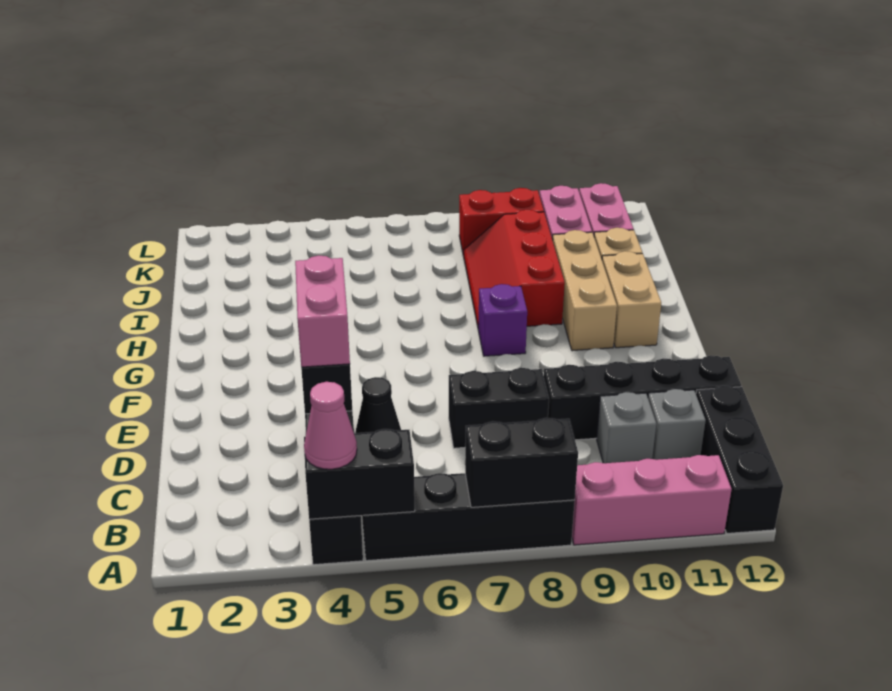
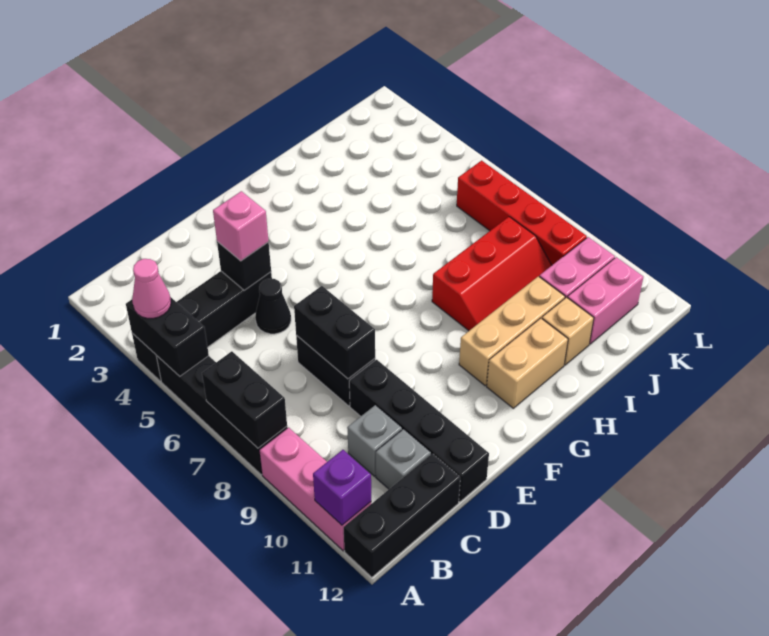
pink brick D4:E4 level 3 -> pink brick D4 level 3
none -> black brick D7:D8 level 2
purple brick G8 level 1 -> purple brick A11 level 2
red slope H8:J9 level 1 top 9 -> red slope H8:J9 level 1 top 8
red brick K8:K9 level 1 -> red brick K6:K9 level 1

